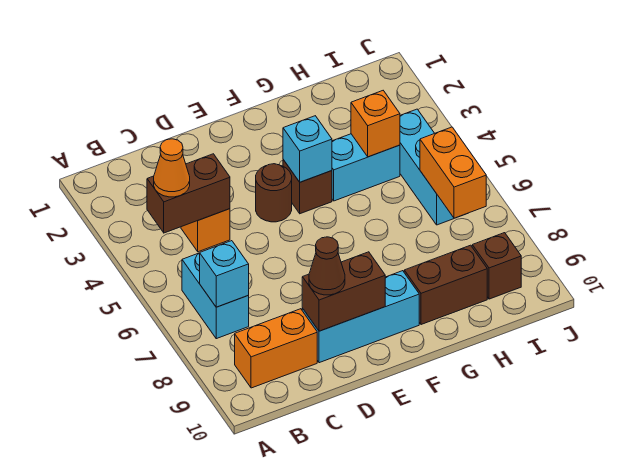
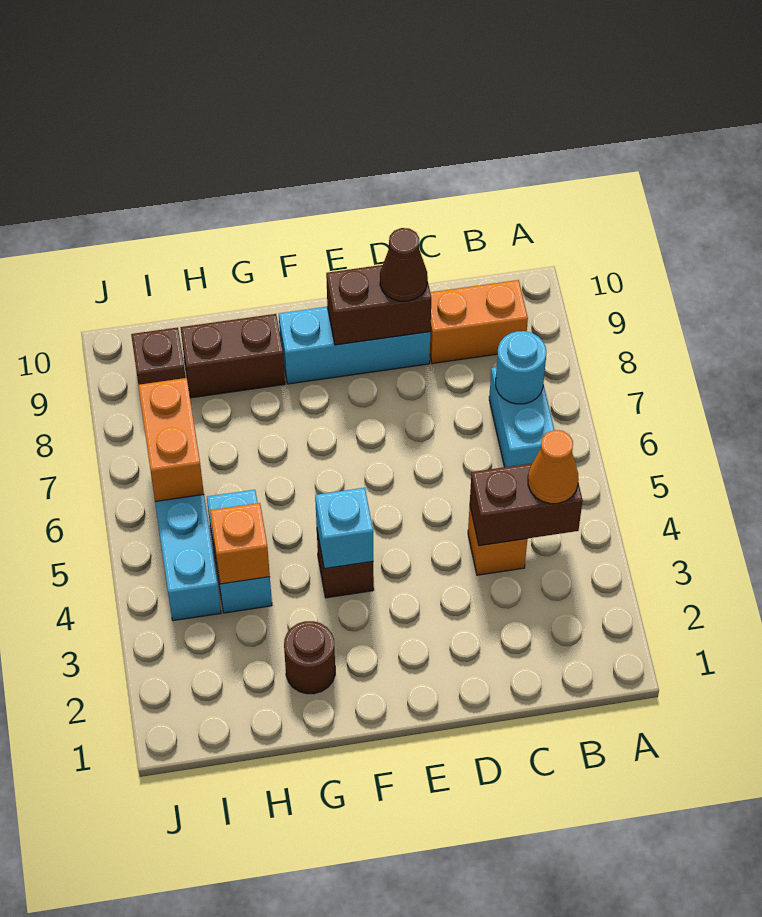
cyan brick B7 level 2 -> cyan round brick B7 level 2
brown round brick E4 level 1 -> brown round brick G2 level 1
cyan brick G4:H4 level 1 -> cyan brick H4:H5 level 1

